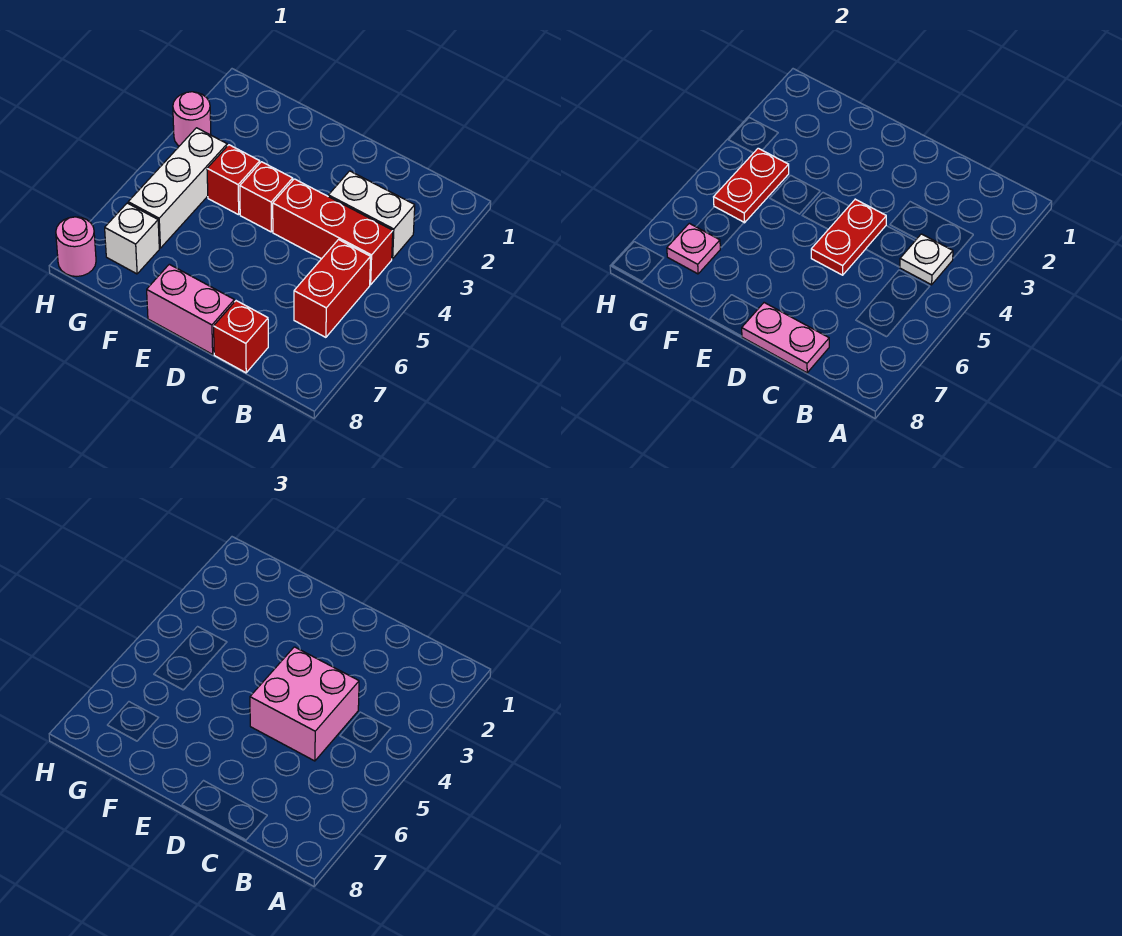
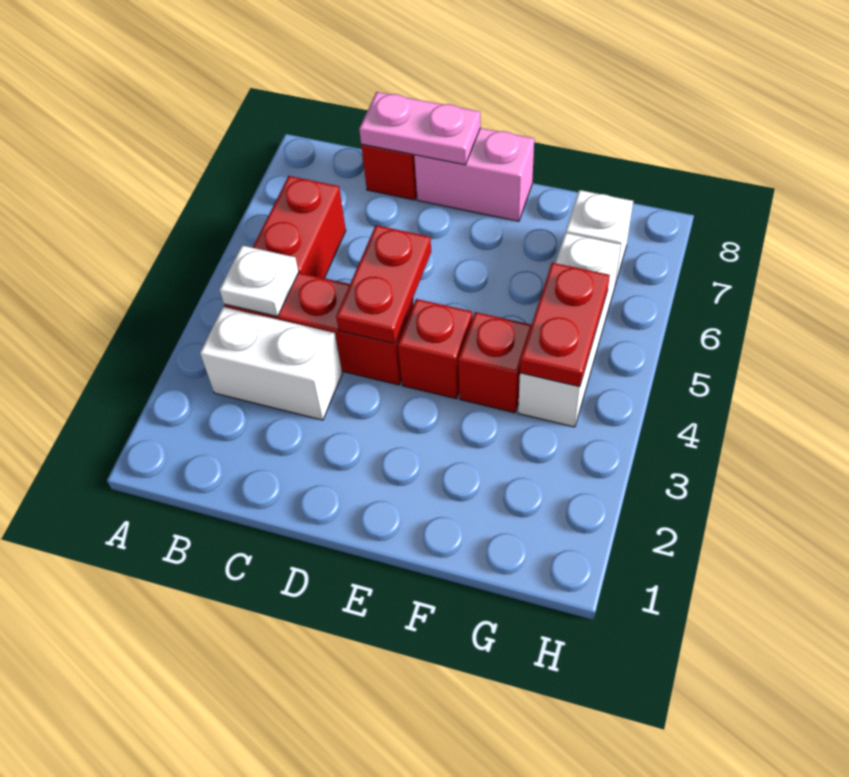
pink brick C4:D5 level 3 -> none
pink plate G7 level 2 -> none
pink round brick H3 level 1 -> none
pink round brick H8 level 1 -> none

